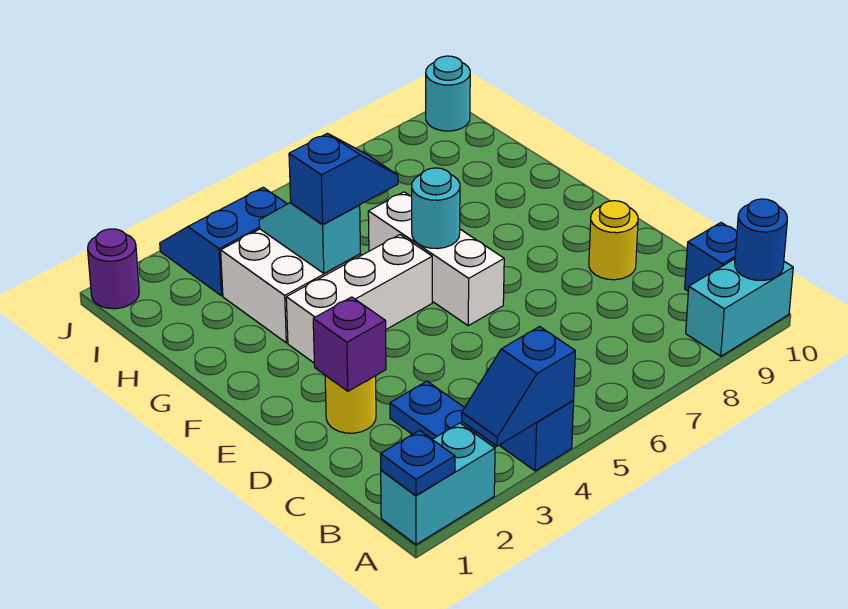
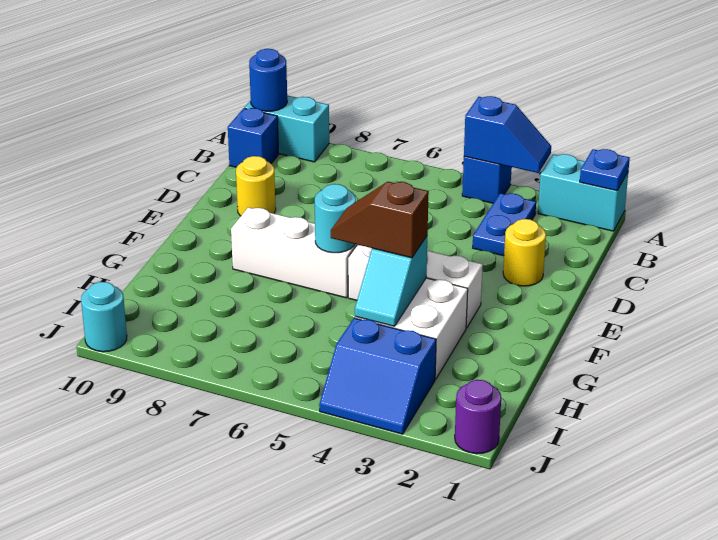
purple brick D2 level 2 -> none
white brick E6:G6 level 1 -> white brick F6:F8 level 1
blue slope G4:G5 level 3 top 4 -> brown slope G4:G5 level 3 top 4

